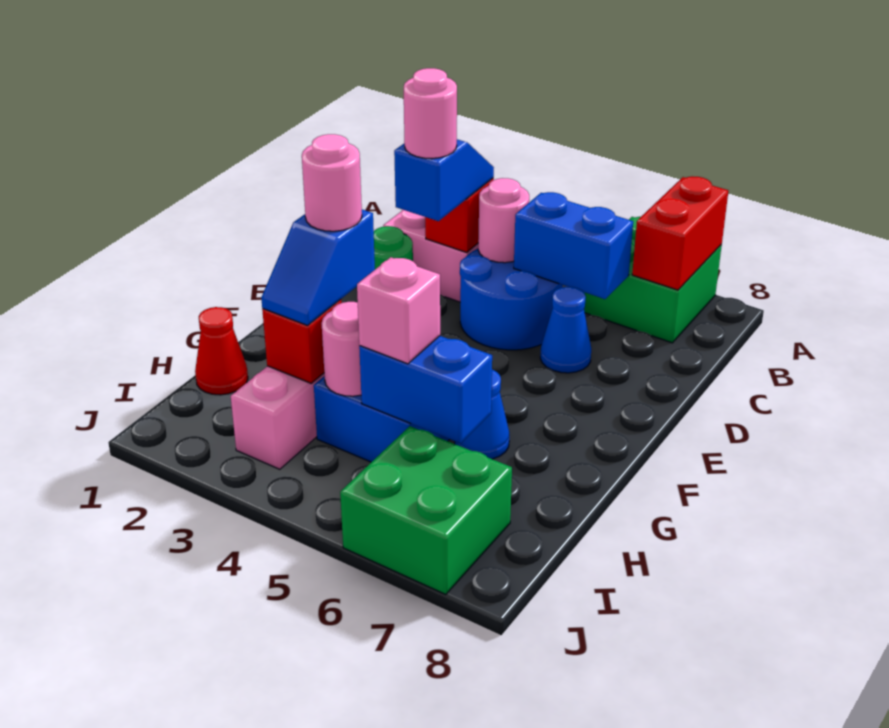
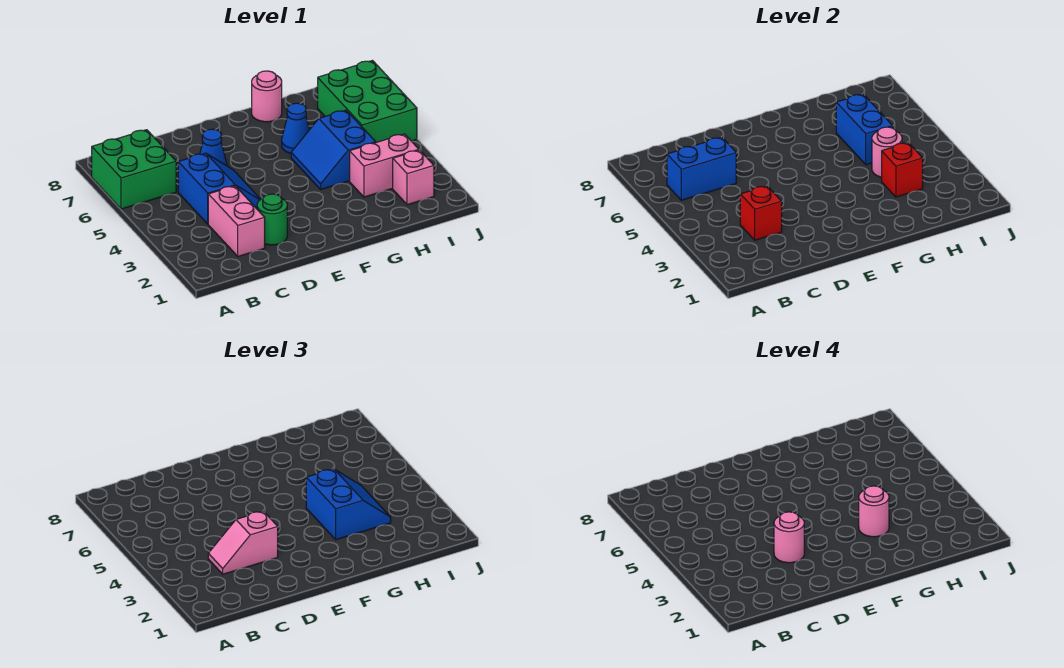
red brick A7:B7 level 2 -> none
blue slope C3:D3 level 3 top D -> pink slope C3:D3 level 3 top D
blue round brick C4:D5 level 1 -> blue slope C4:D5 level 1 top C
pink round brick C4 level 2 -> pink round brick G8 level 1
blue brick C5:C6 level 2 -> blue brick B6:C6 level 2
blue slope G3:H3 level 3 top G -> blue slope G3:H4 level 3 top G
red cone H1 level 1 -> none
pink brick H5 level 3 -> pink brick I2 level 1
green brick I6:J7 level 1 -> green brick I5:J7 level 1

